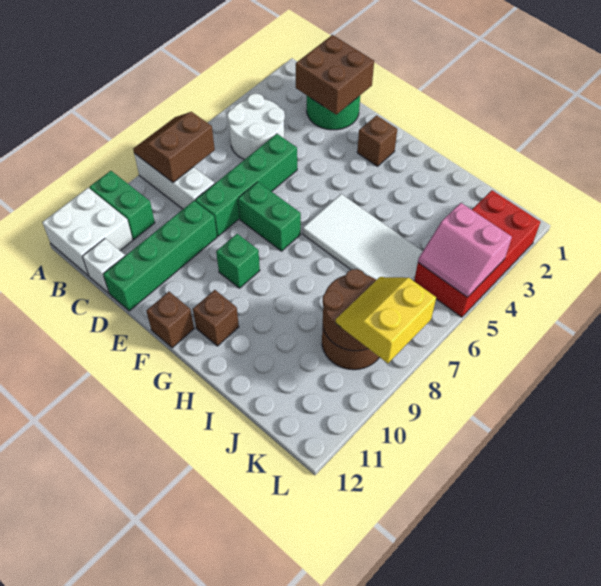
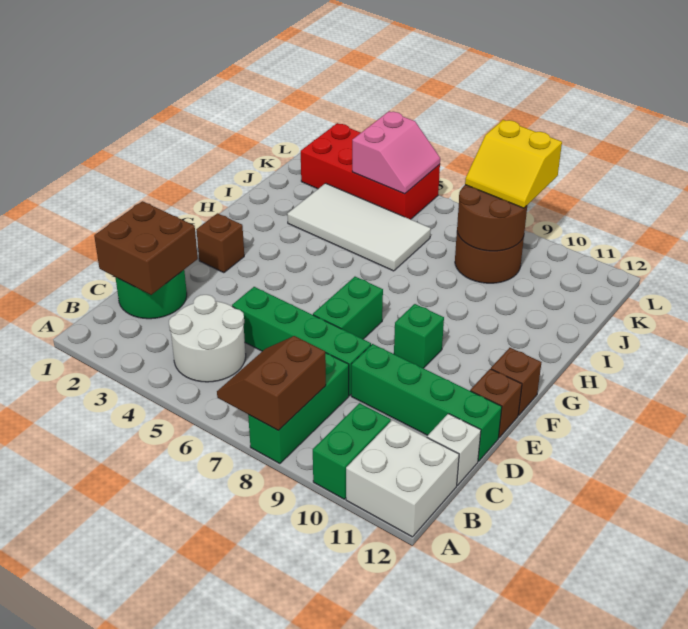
brown slope A7:B8 level 2 top B -> brown slope A7:B8 level 2 top 8
white brick A8:C8 level 1 -> green brick A8:C8 level 1
white tile G5:J6 level 1 -> white tile I3:J6 level 1
brown brick G11 level 1 -> brown brick E12 level 1

